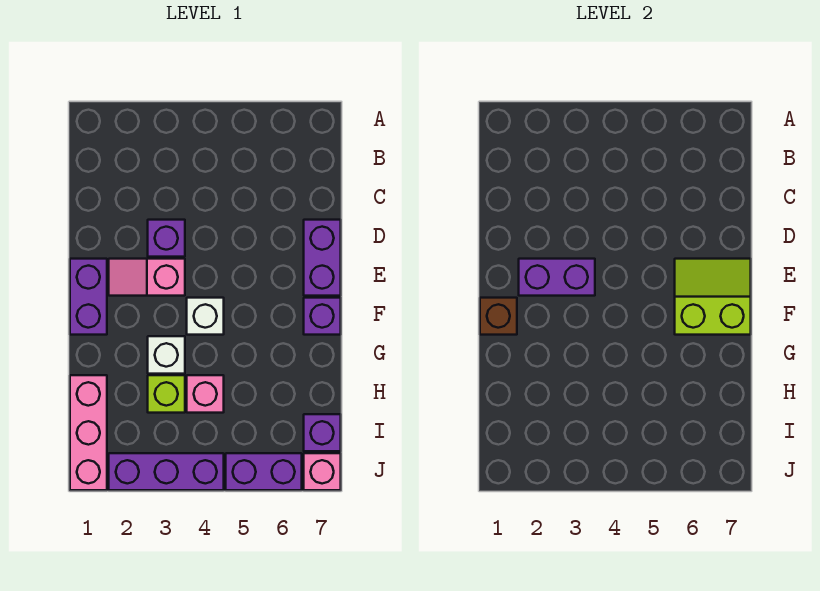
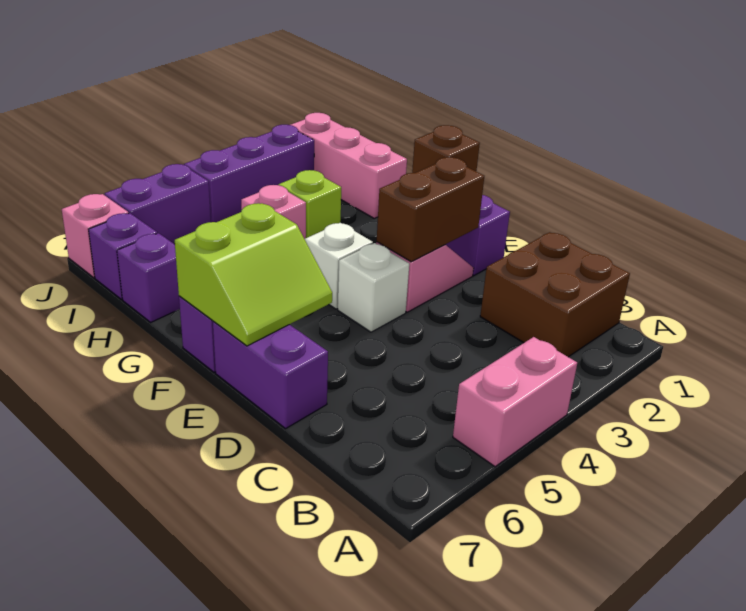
none -> pink brick A4:A5 level 1
none -> brown brick B1:C2 level 1
purple brick D3 level 1 -> purple brick H7 level 1
purple brick E2:E3 level 2 -> brown brick E2:E3 level 2
white brick G3 level 1 -> white brick E4 level 1

